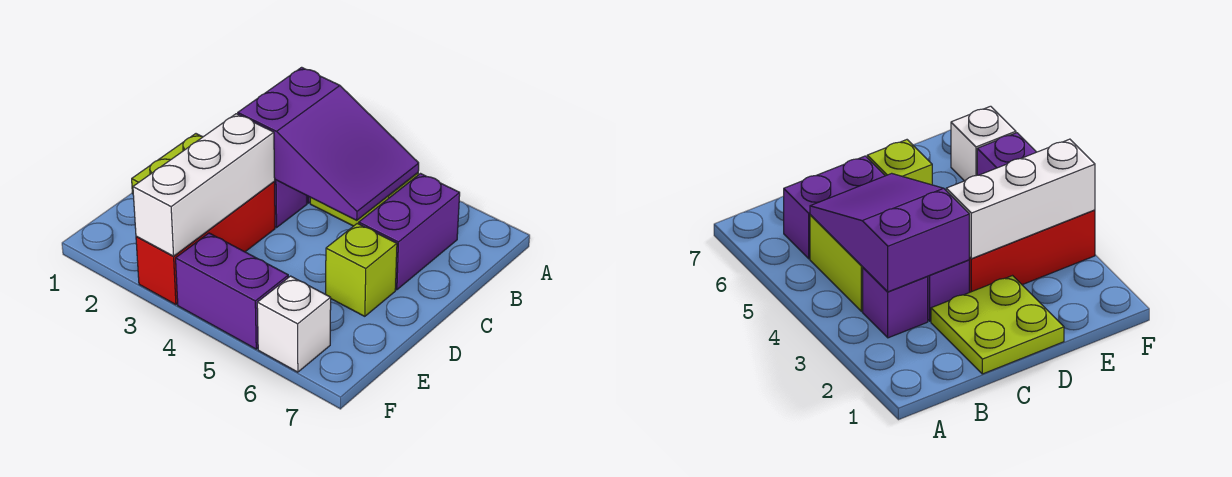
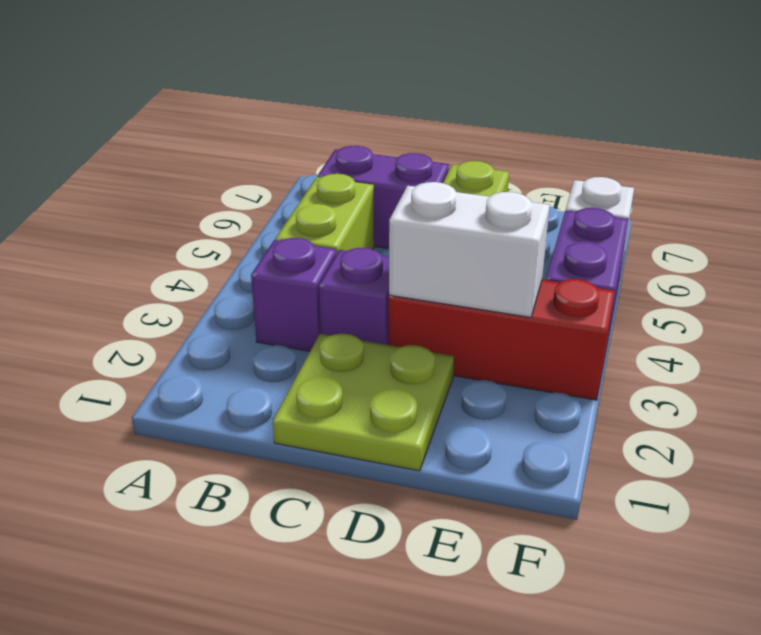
purple slope B3:C5 level 2 top 3 -> none
white brick D3:F3 level 2 -> white brick D3:E3 level 2

